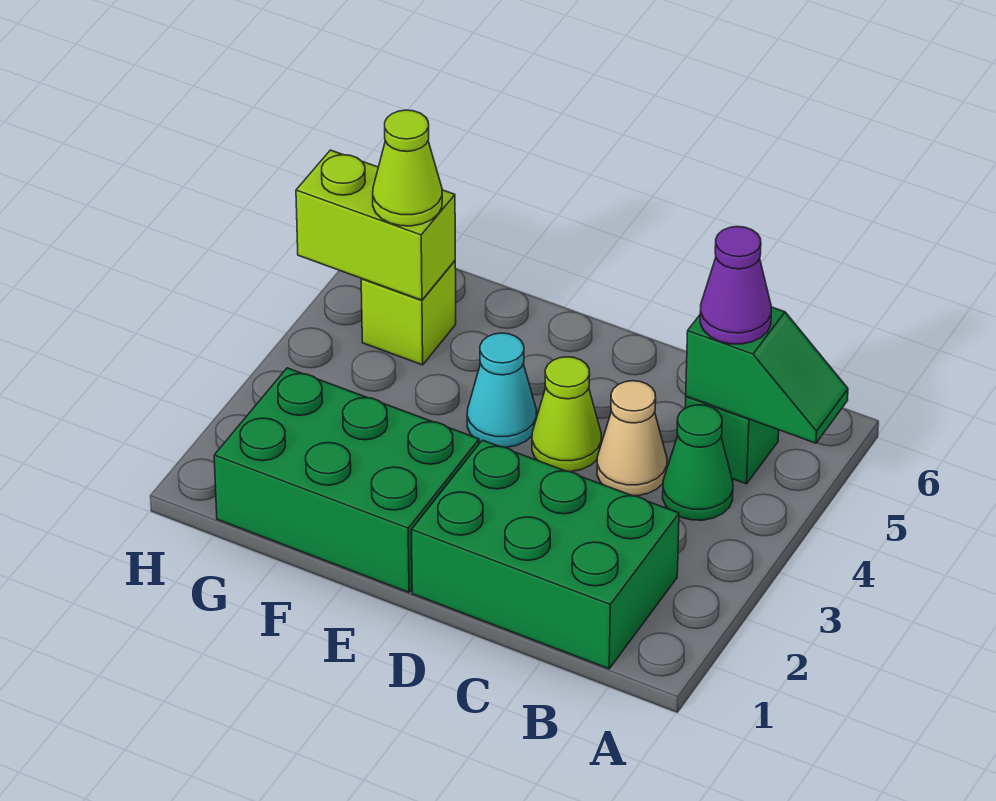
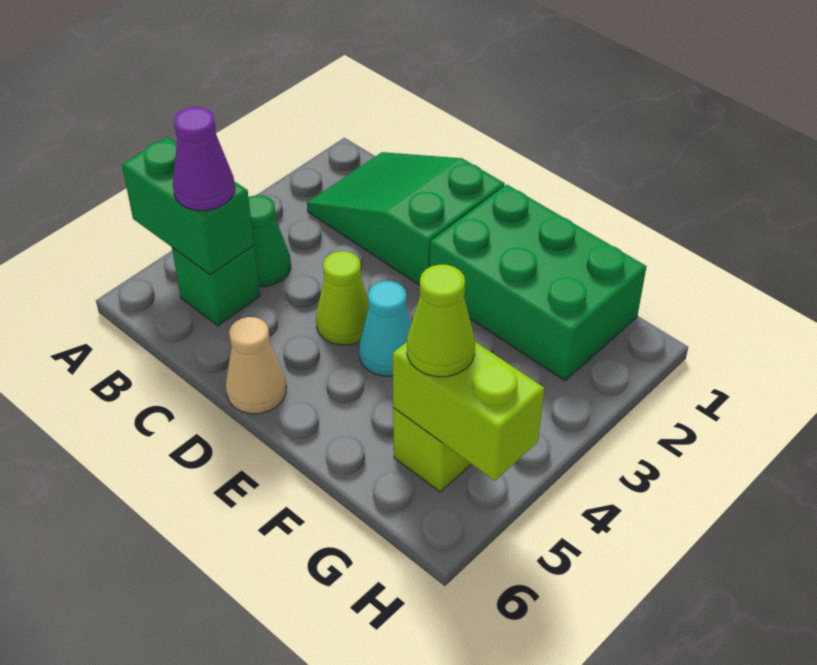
green slope A5:B5 level 2 top B -> green brick A5:B5 level 2
green brick B1:D2 level 1 -> green slope B1:D2 level 1 top D
tan cone C4 level 1 -> tan cone D6 level 1

